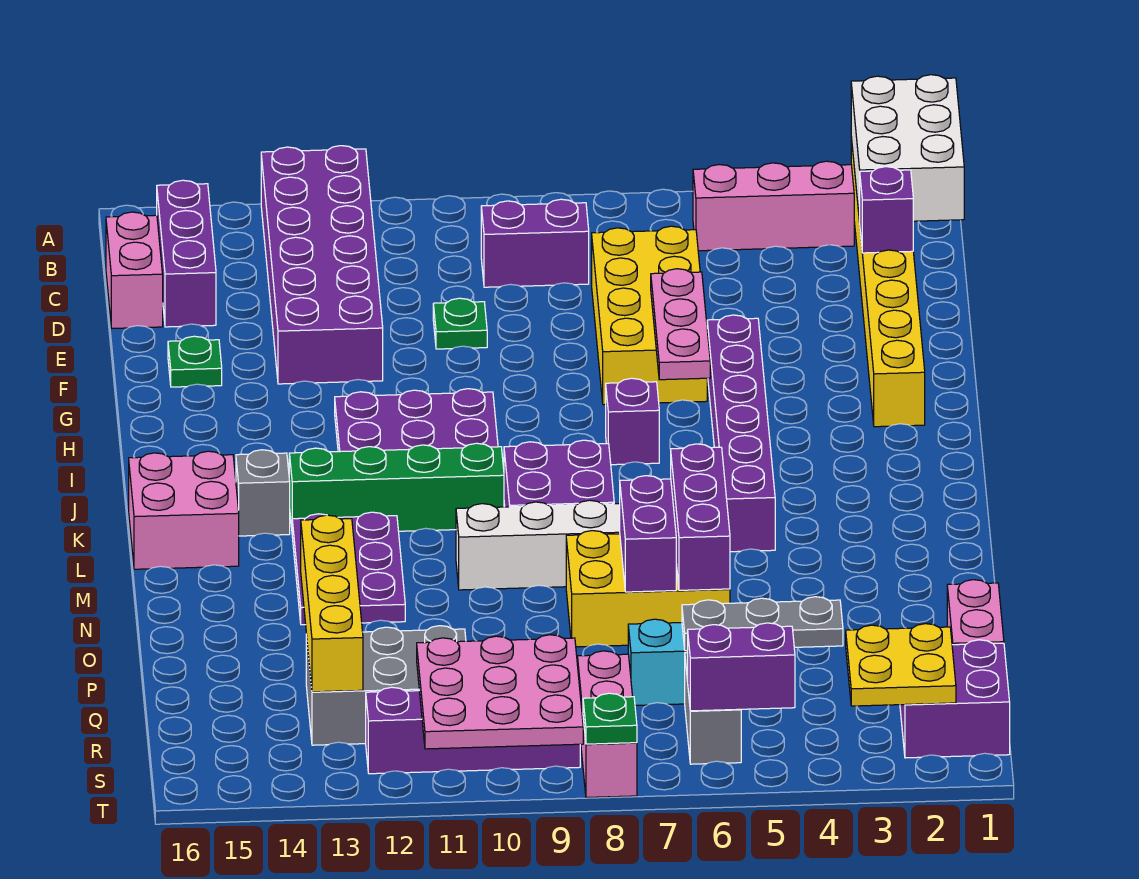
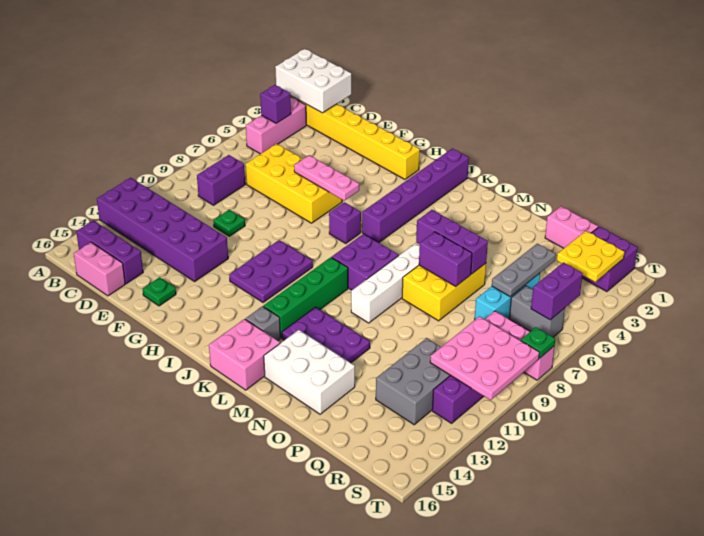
purple brick D2 level 2 -> purple brick B4 level 2
purple brick G5:L5 level 1 -> purple brick J1:J6 level 1
none -> white brick M14:O15 level 1
yellow brick O13:R13 level 2 -> none

